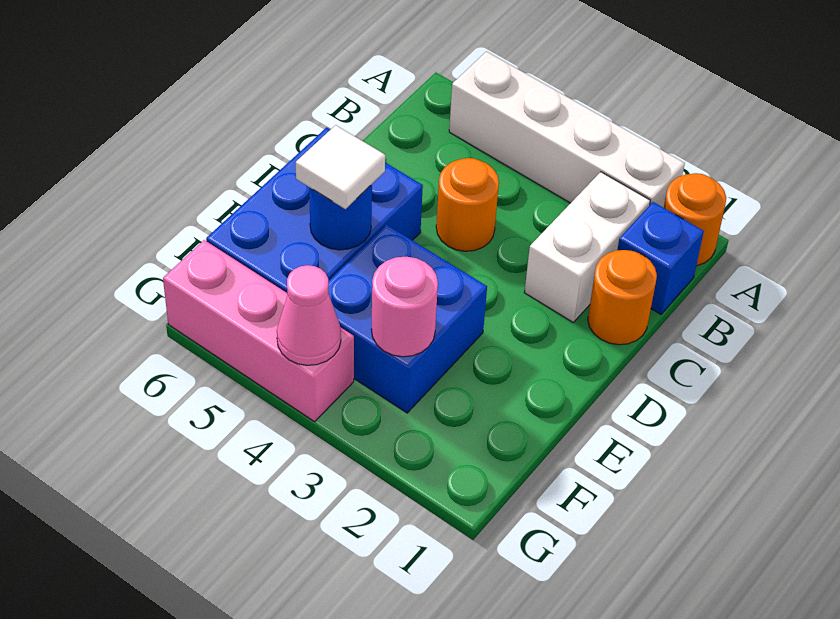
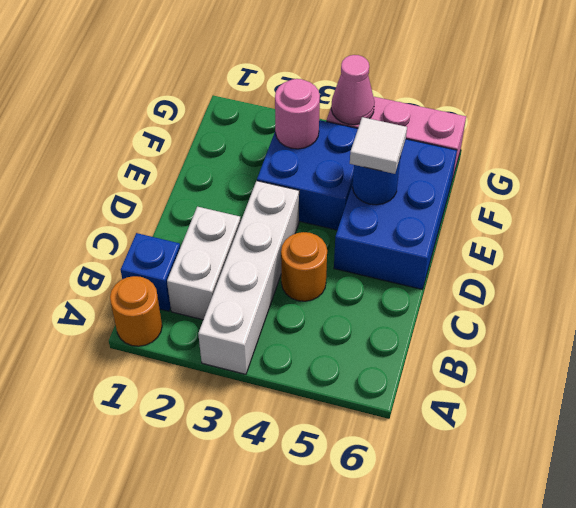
white brick A2:A5 level 1 -> white brick A3:D3 level 1
orange round brick C1 level 1 -> none

